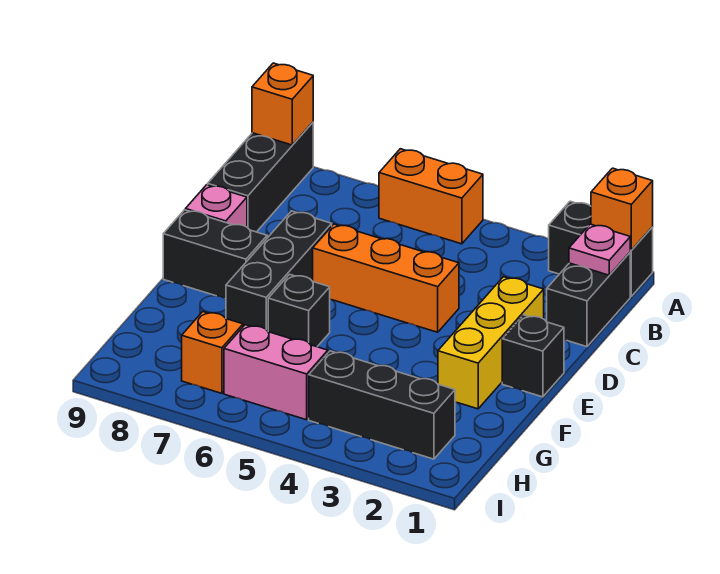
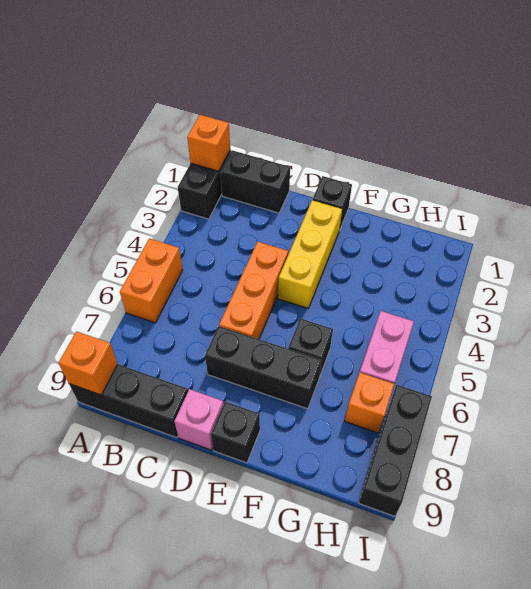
pink plate B1 level 2 -> none
yellow brick D2:F2 level 1 -> yellow brick E2:E4 level 1
black brick E8:E9 level 1 -> black brick E9 level 1
black brick H2:H4 level 1 -> black brick I7:I9 level 1

